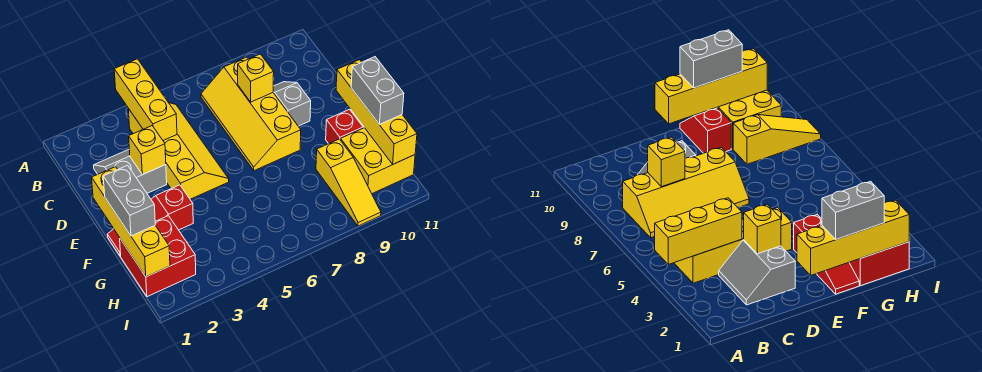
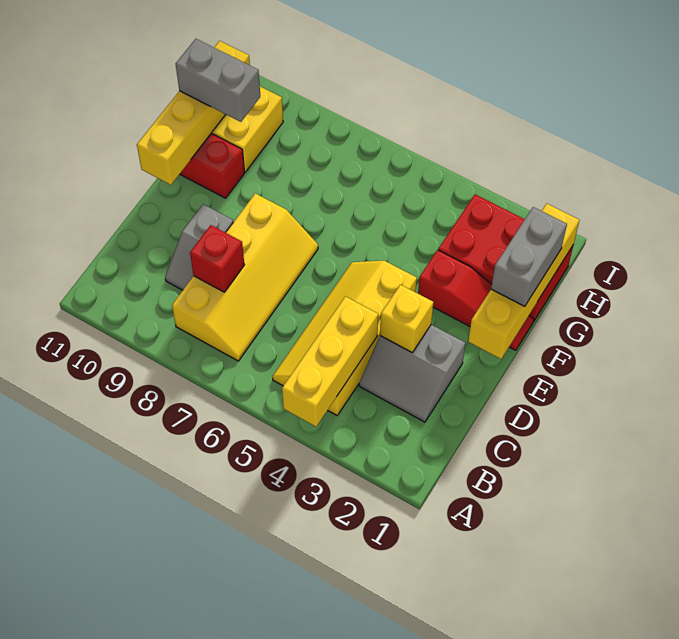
yellow brick C8 level 2 -> red brick C8 level 2
grey brick F11:G11 level 3 -> grey brick G10:G11 level 3
red brick G1:H2 level 1 -> red brick G1:H3 level 1
yellow slope G9:I9 level 1 top G -> none

